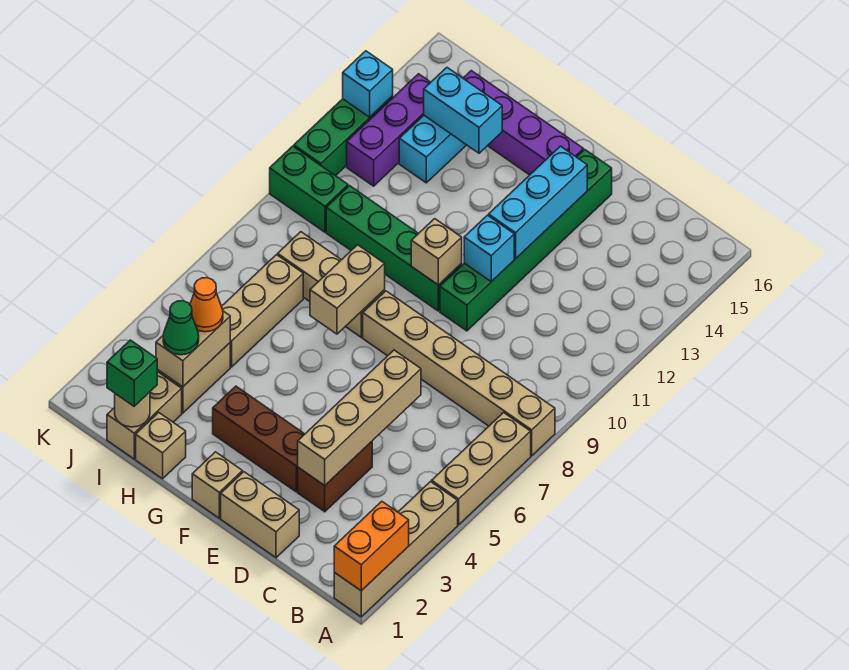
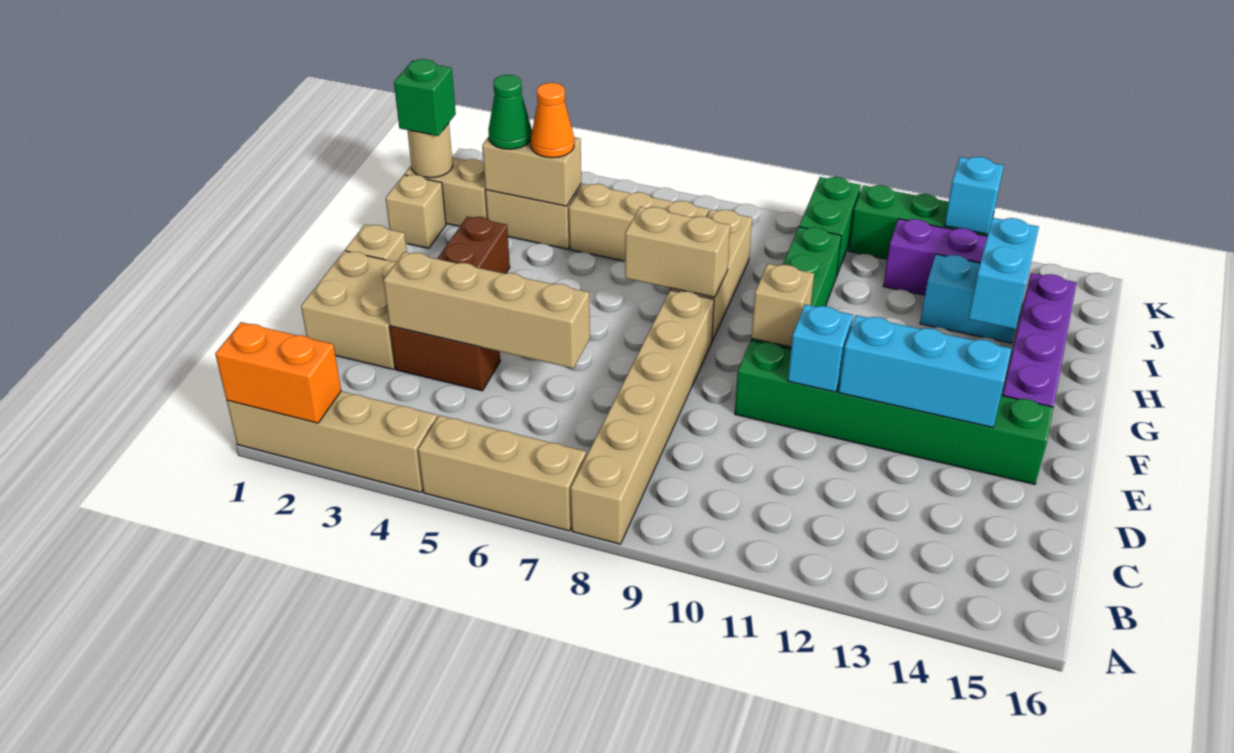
tan brick D1:E1 level 1 -> tan brick D1:E2 level 1

